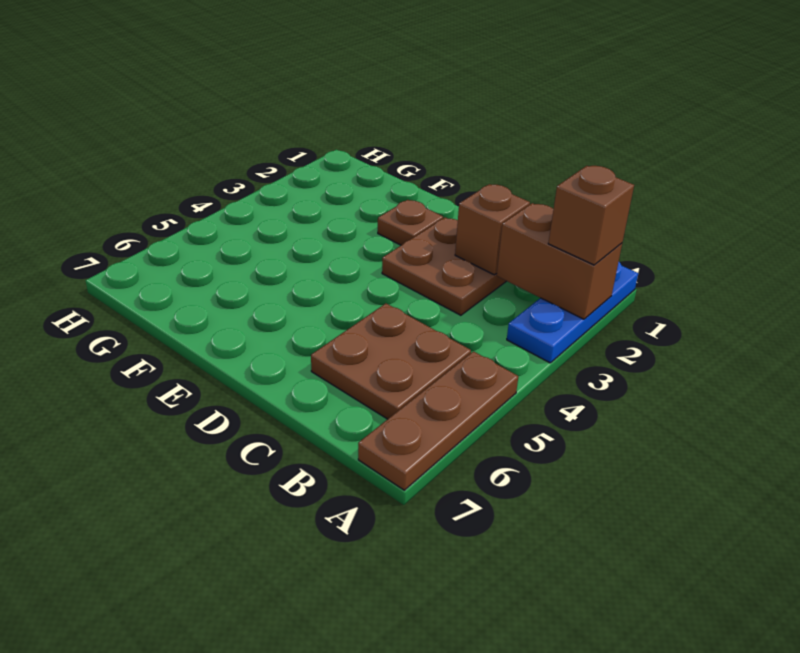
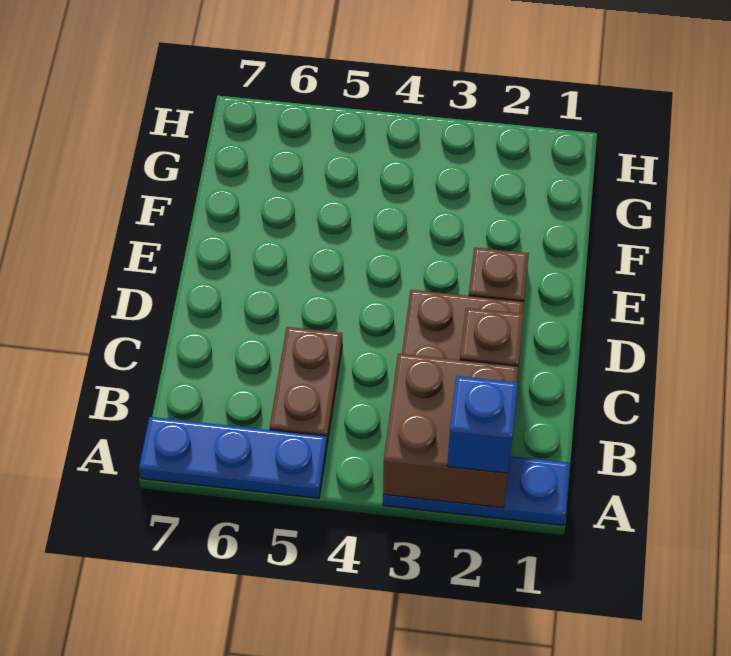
brown brick A2:B2 level 2 -> brown brick A2:B3 level 2
brown brick A2 level 3 -> blue brick A2 level 3
brown plate A5:A7 level 1 -> blue plate A5:A7 level 1
brown plate B5:C6 level 1 -> brown plate B5:C5 level 1

